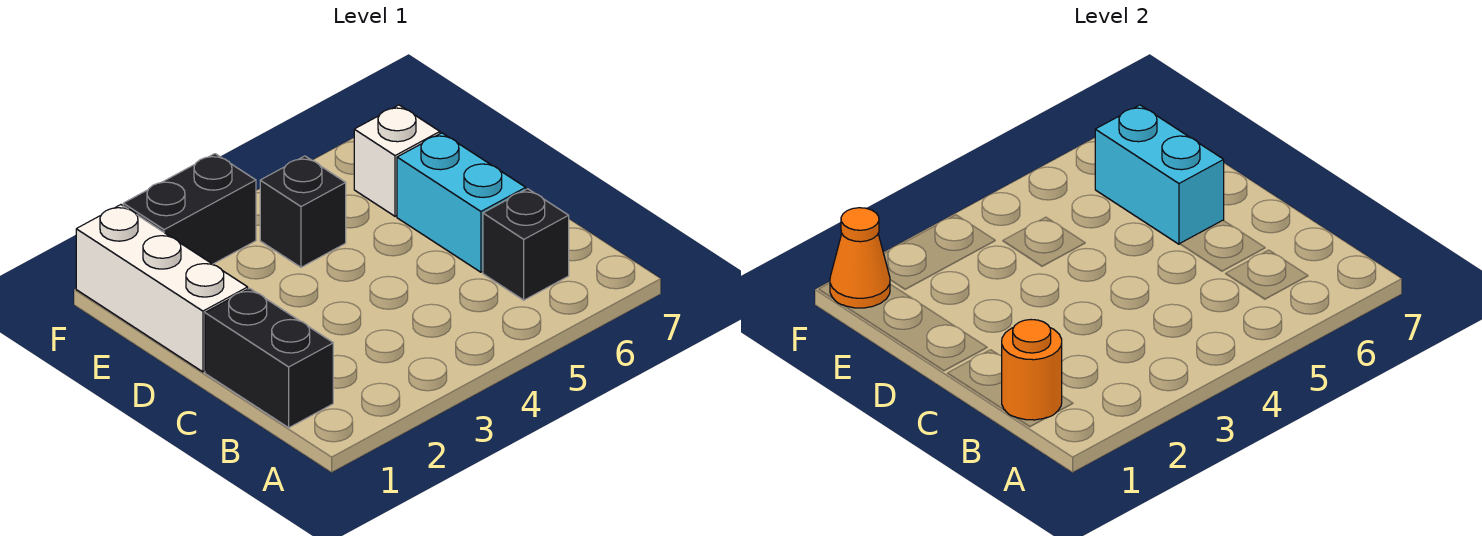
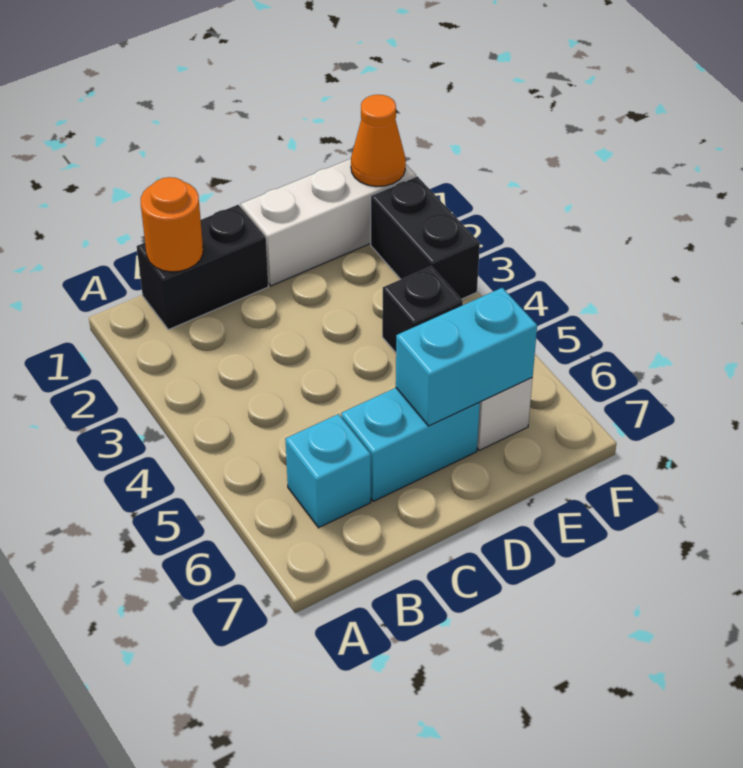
black brick B6 level 1 -> cyan brick B6 level 1

